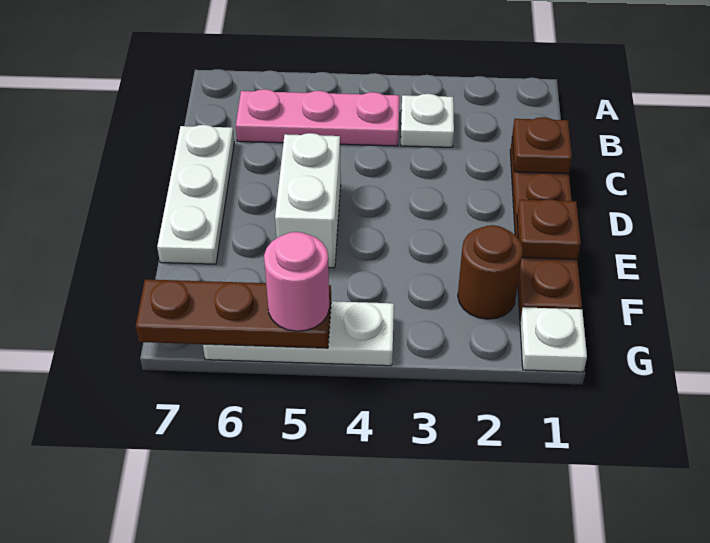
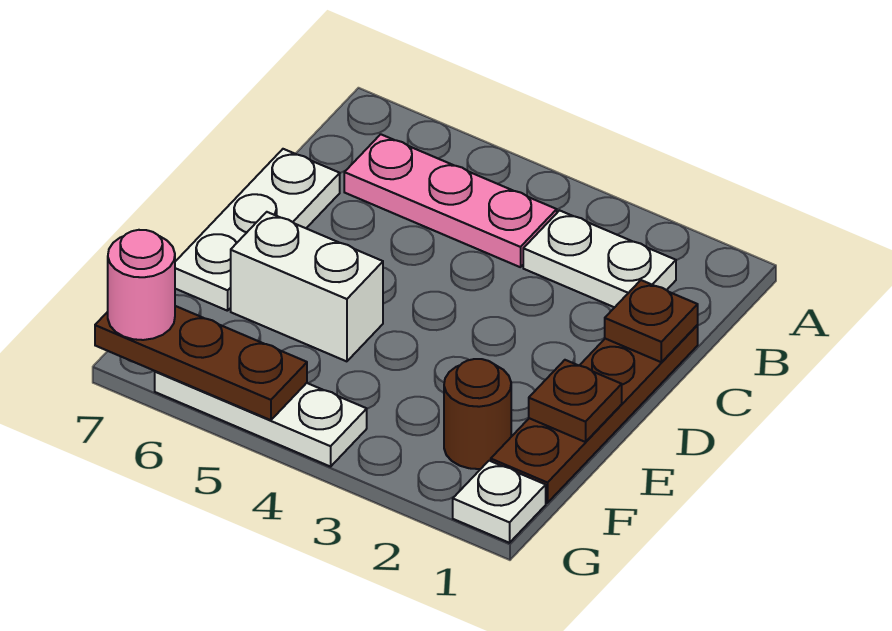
white plate B3 level 1 -> white plate B2:B3 level 1
white brick D5:E5 level 1 -> white brick E5:E6 level 1
pink round brick G5 level 3 -> pink round brick G7 level 3

